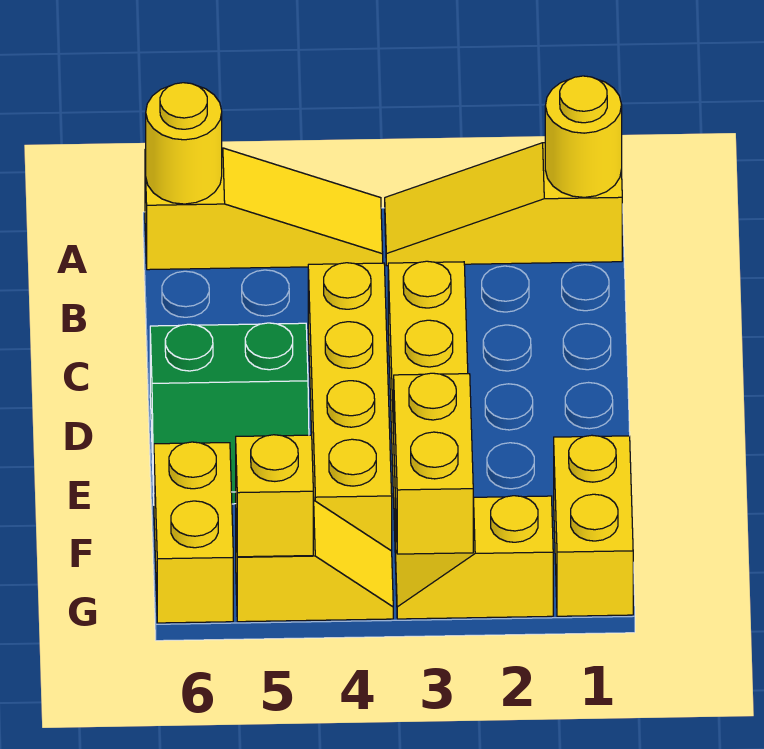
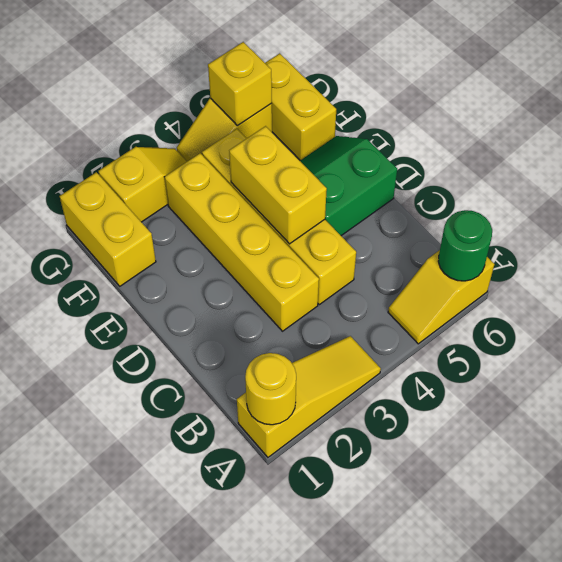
yellow slope A4:A6 level 1 top 6 -> yellow slope A5:A6 level 1 top 6
yellow round brick A6 level 2 -> green round brick A6 level 2
yellow brick F3:G3 level 2 -> yellow brick D4:E4 level 2

